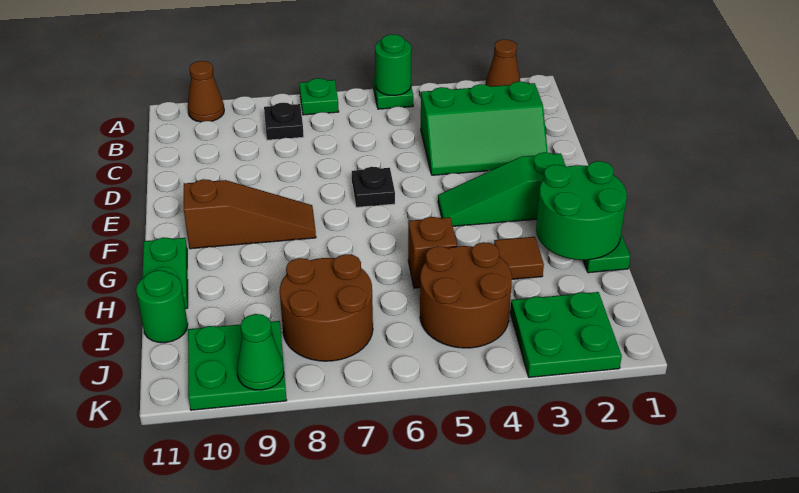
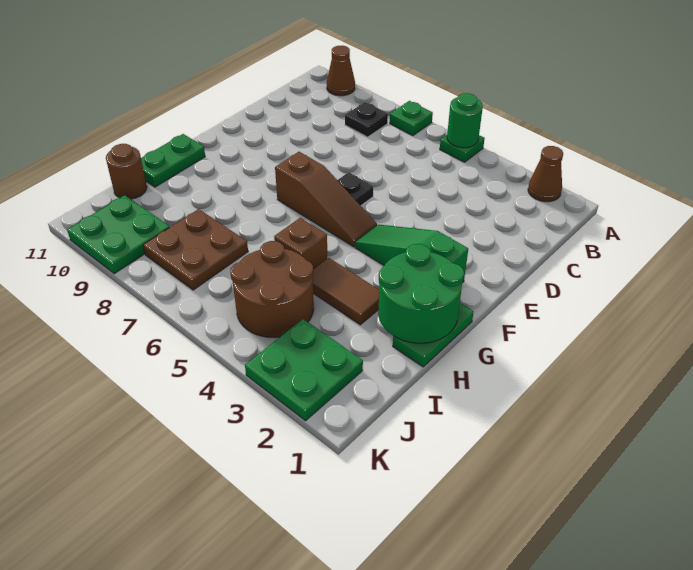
green slope C2:D4 level 1 top C -> none
brown slope F8:F10 level 1 top 10 -> brown slope F5:F7 level 1 top 7
brown tile H3 level 1 -> brown tile H3:H4 level 1
brown round brick I7:J8 level 1 -> brown plate I7:J8 level 1
green round brick I11 level 1 -> brown round brick I11 level 1
green cone K9 level 2 -> none

